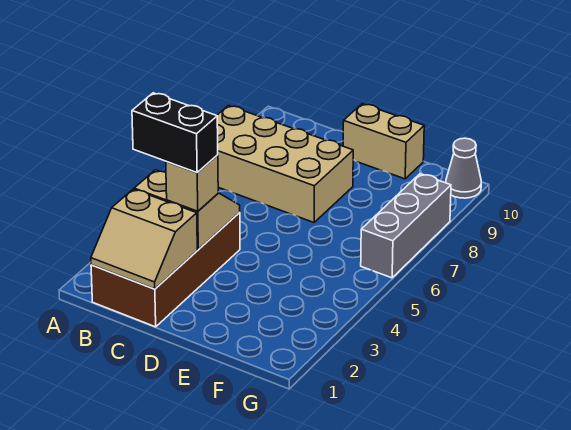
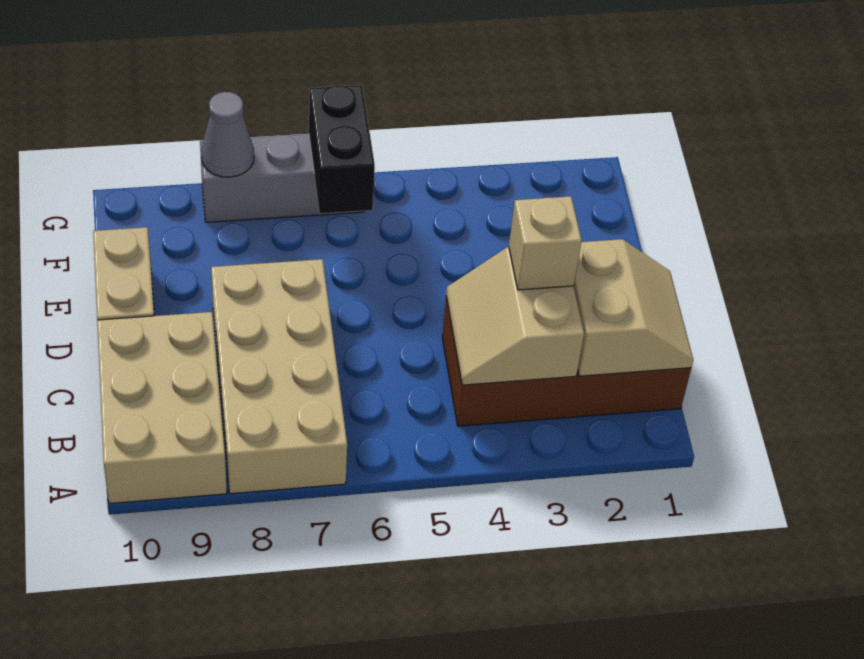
none -> tan brick A9:C10 level 1
black brick B3:C3 level 4 -> black brick F6:G6 level 2
grey cone G10 level 1 -> grey cone G8 level 2

